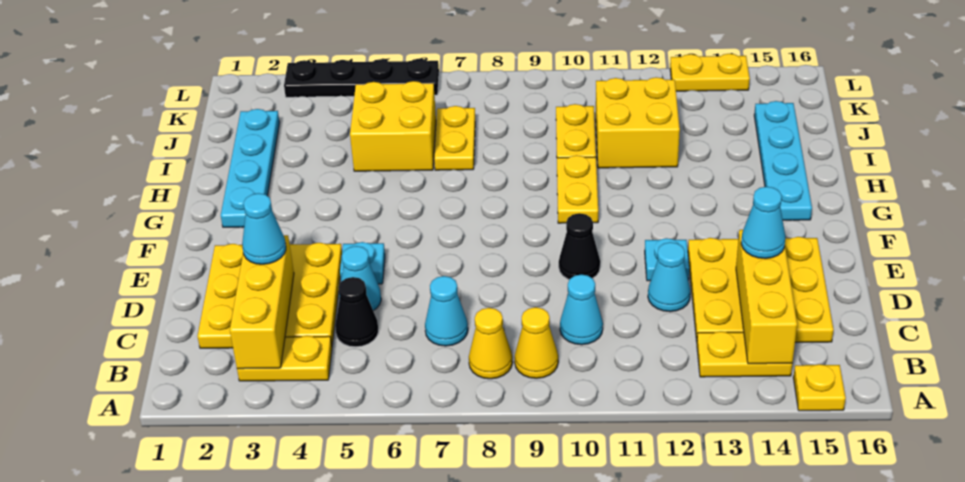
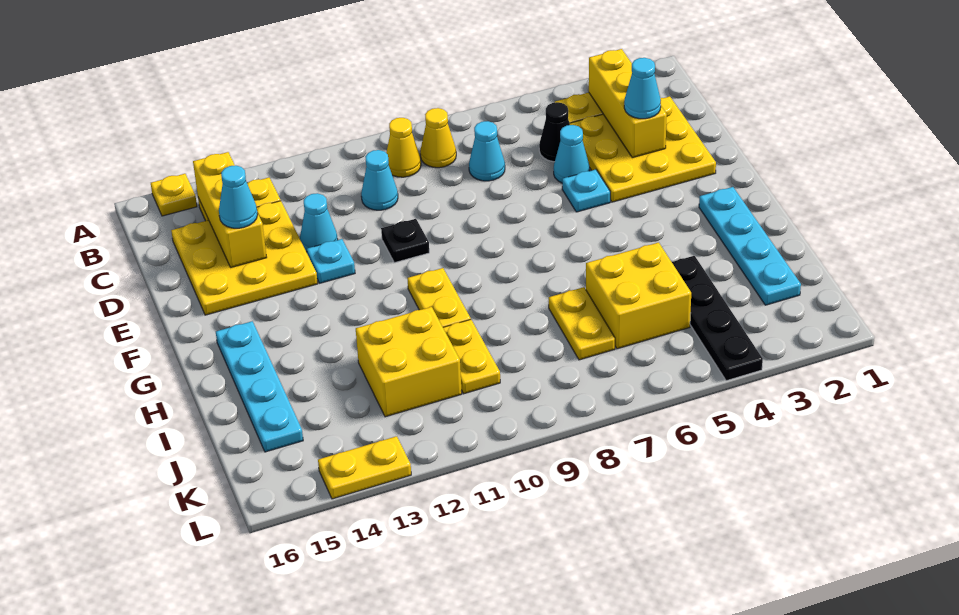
black cone E10 level 1 -> black plate E10 level 1
black plate L3:L6 level 1 -> black plate I4:L4 level 1

